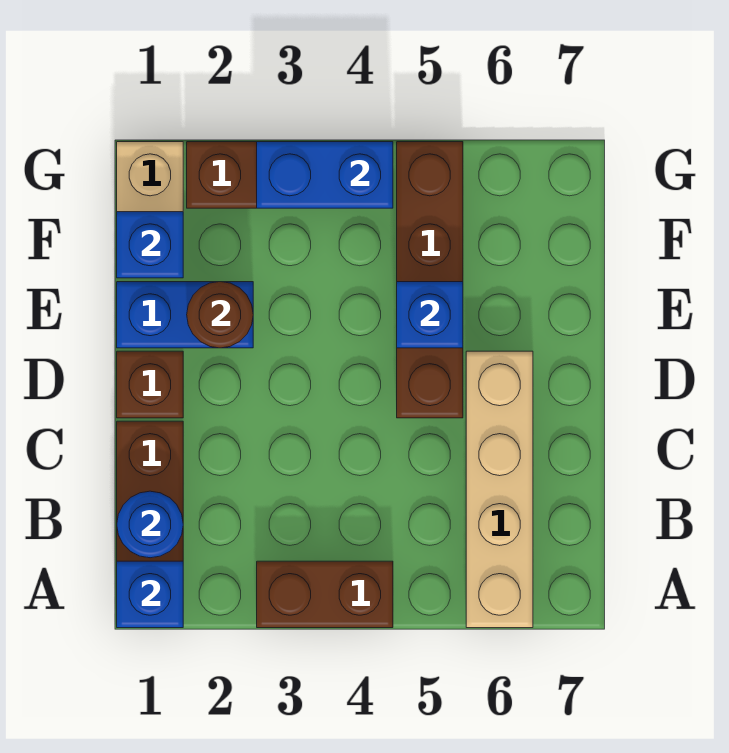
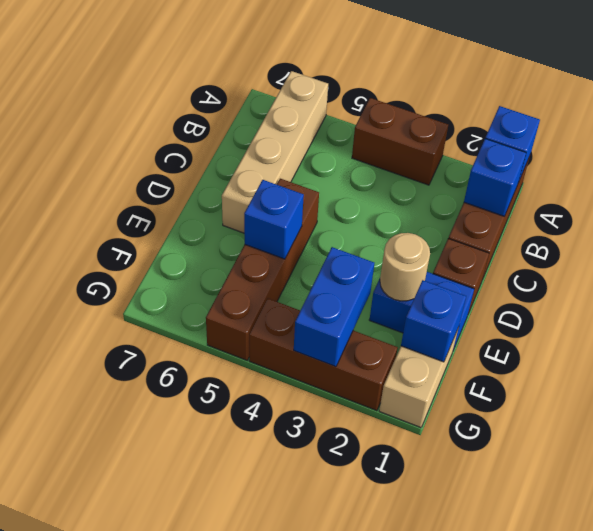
blue round brick B1 level 2 -> blue brick B1 level 2
brown round brick E2 level 2 -> tan round brick E2 level 2
blue brick G3:G4 level 2 -> blue brick F3:G3 level 2

